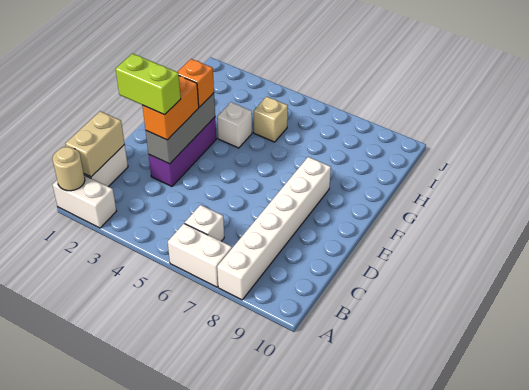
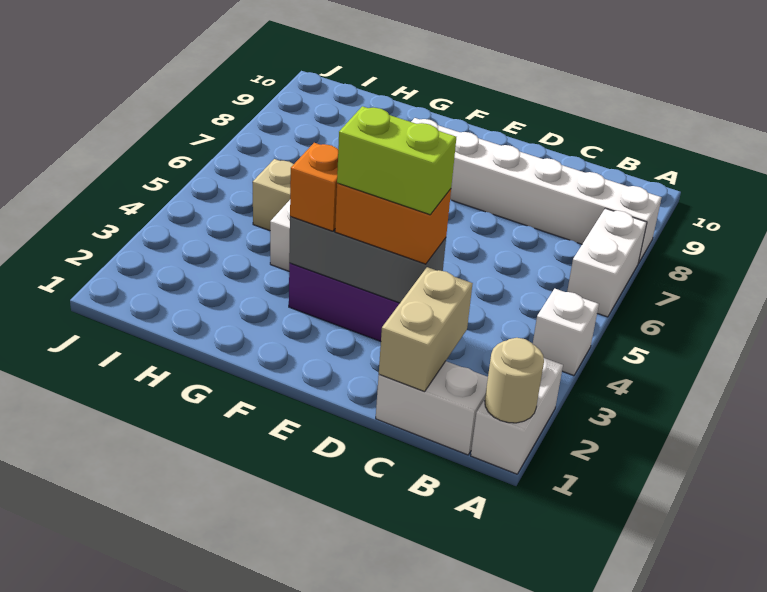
tan brick B1:C1 level 2 -> tan brick C1:C2 level 2
white brick B6 level 1 -> white brick A4 level 1
lime brick D2:D3 level 4 -> lime brick D3:E3 level 4

